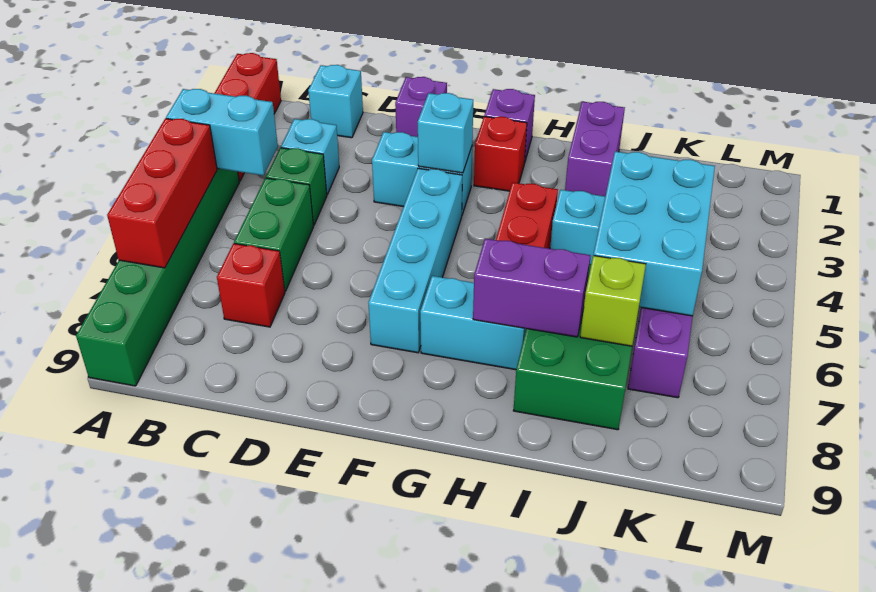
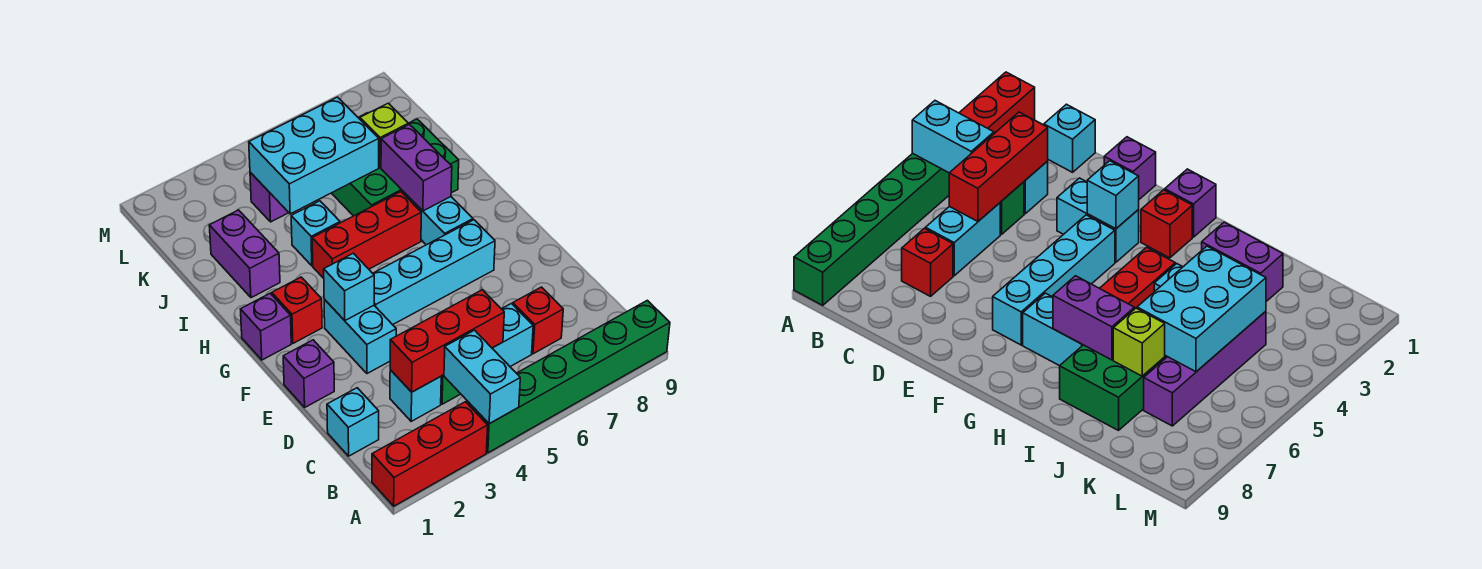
red brick A5:A7 level 2 -> red brick C3:C5 level 2
green brick C5:C6 level 1 -> cyan brick C5:C6 level 1
purple brick I1:I2 level 1 -> purple brick I2:J2 level 1

